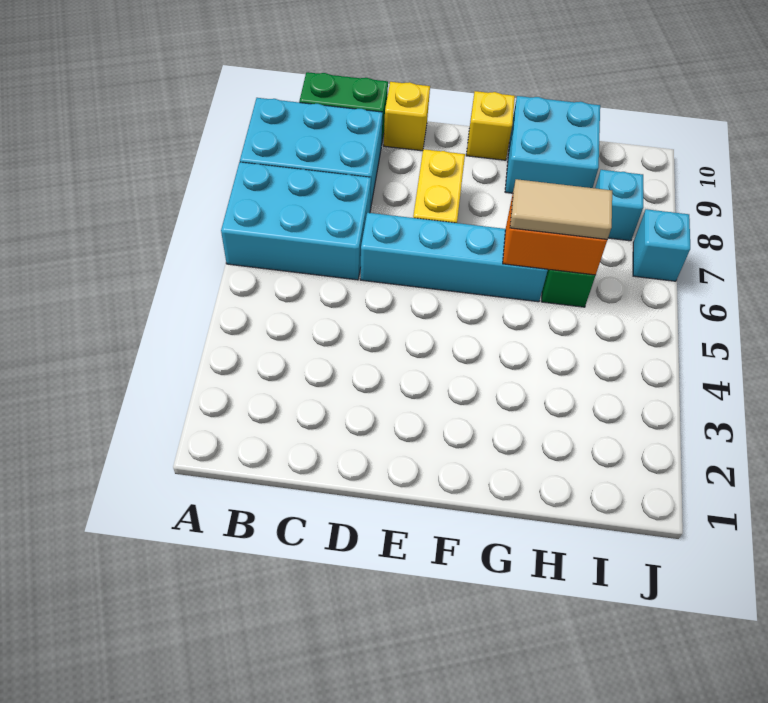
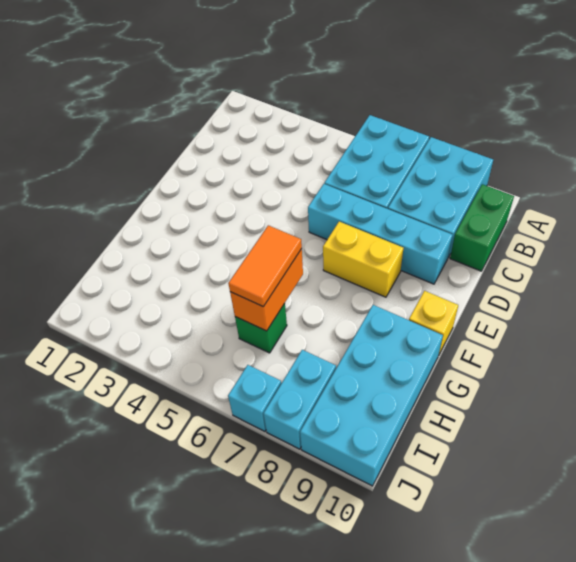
cyan brick D6:G6 level 1 -> cyan brick D6:D9 level 1
yellow brick D10 level 1 -> none
tan tile G6:H6 level 3 -> orange tile G6:H6 level 3
cyan brick G9:H10 level 1 -> cyan brick G9:J10 level 1
cyan brick I8 level 1 -> cyan brick I8:J8 level 1

